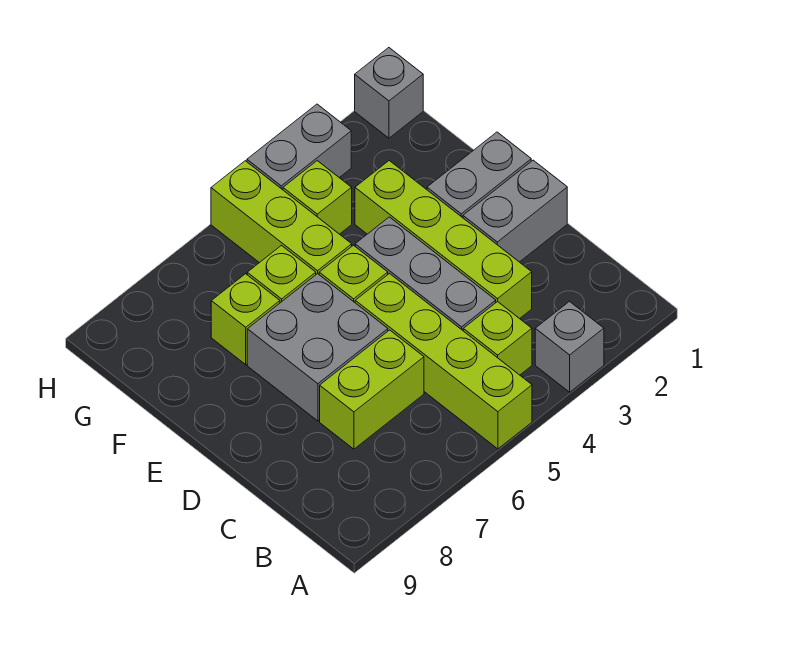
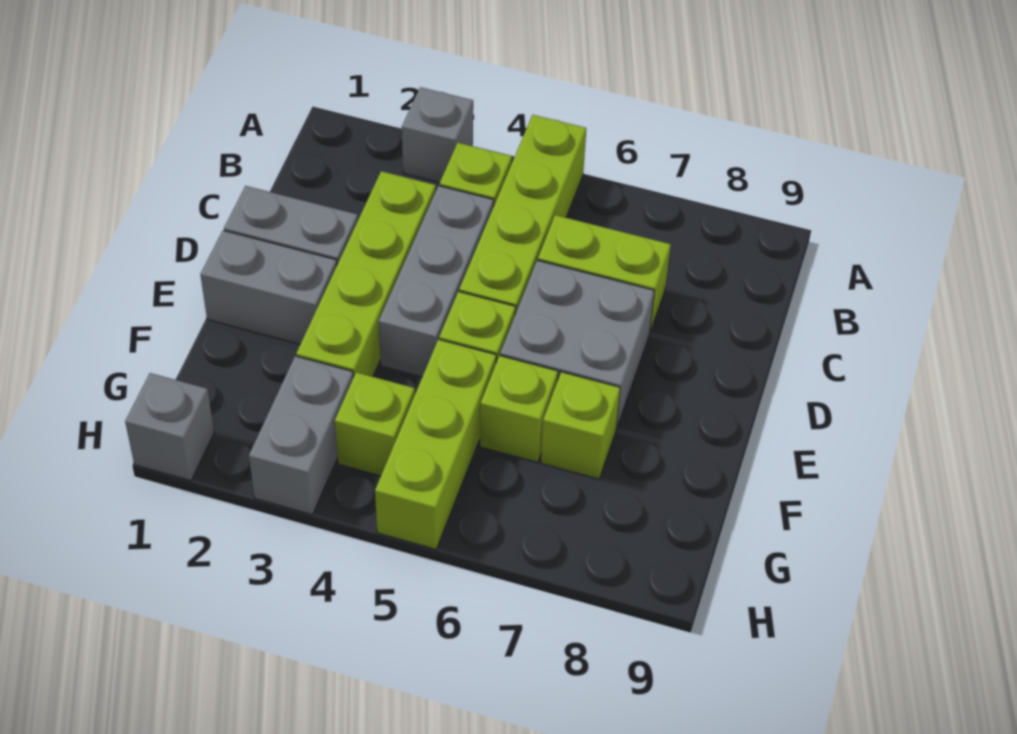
grey brick H3:H4 level 1 -> grey brick G3:H3 level 1

